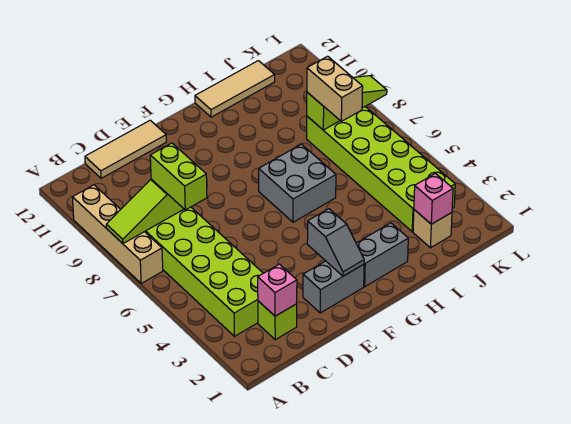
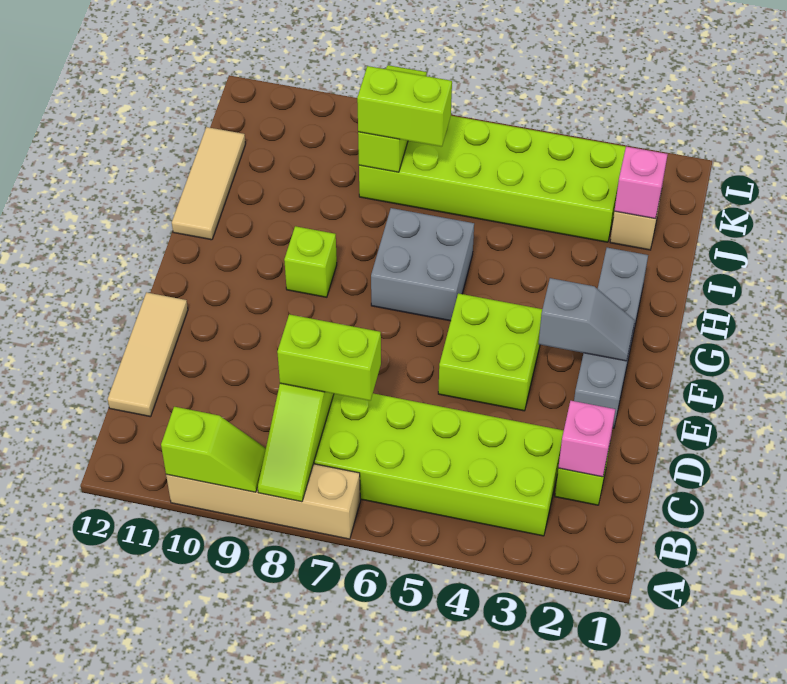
none -> lime slope A9:A10 level 2 top 10
none -> lime brick E4:F5 level 1
none -> lime brick G9 level 1
tan brick J7:J8 level 3 -> lime brick J7:J8 level 3

